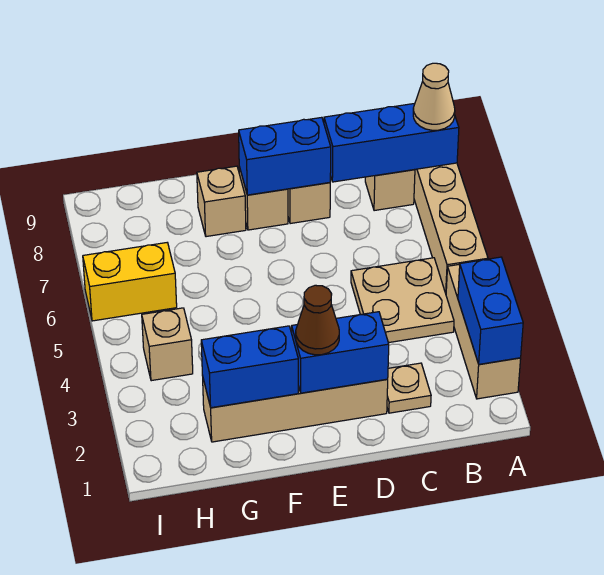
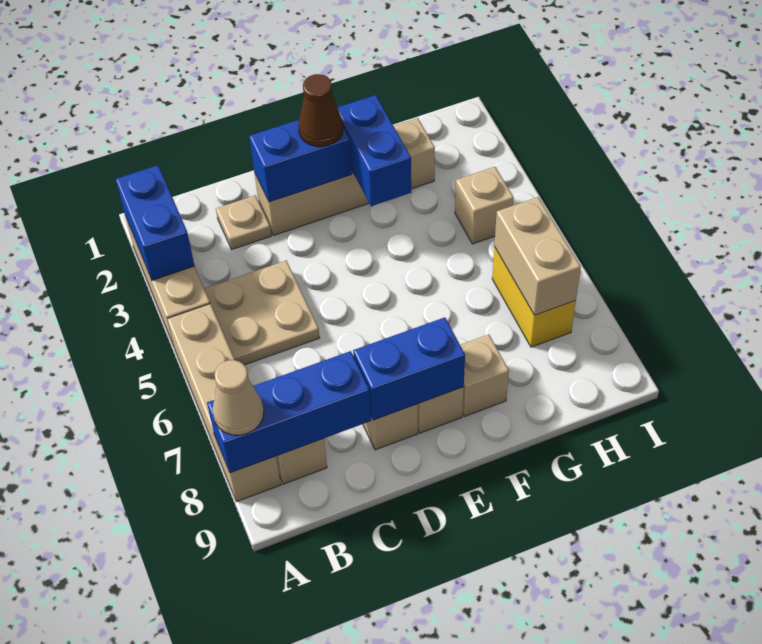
blue brick F2:G2 level 2 -> blue brick F2:F3 level 2
yellow brick H6:I6 level 1 -> yellow brick H6:H7 level 1
none -> tan brick H6:H7 level 2

